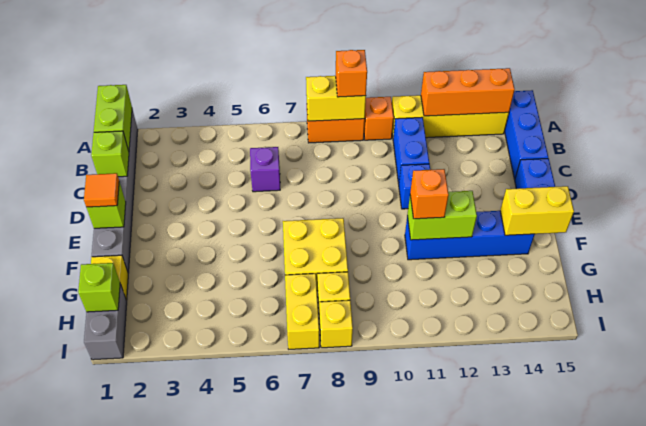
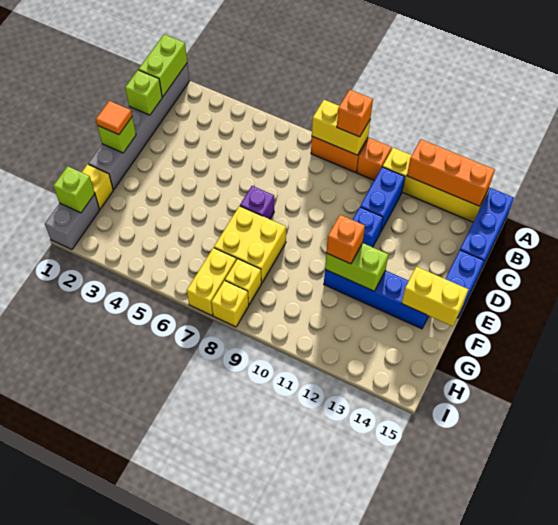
purple brick C6 level 1 -> purple brick E7 level 1

